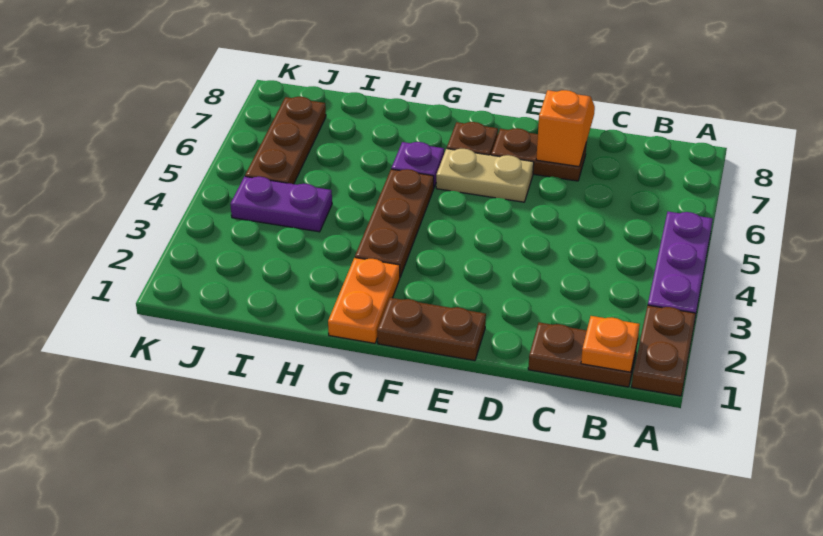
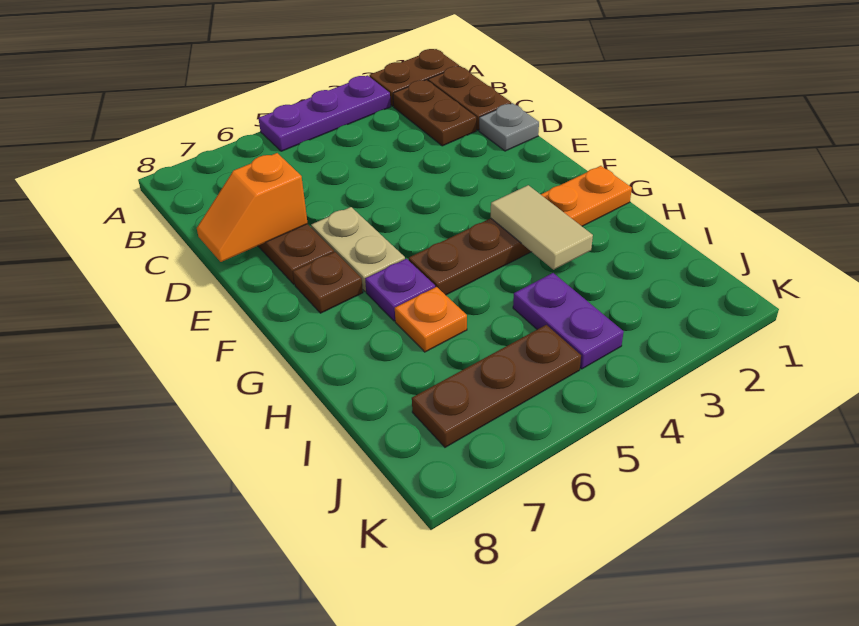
orange plate B1 level 2 -> orange plate H6 level 1
none -> grey plate D1 level 1
brown plate E1:F1 level 1 -> brown plate B2:C2 level 1
none -> tan tile G3:H3 level 2

